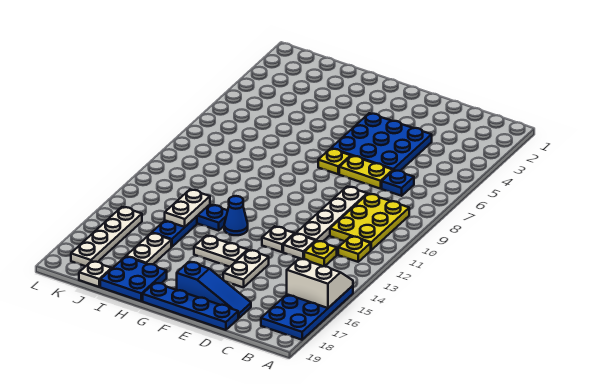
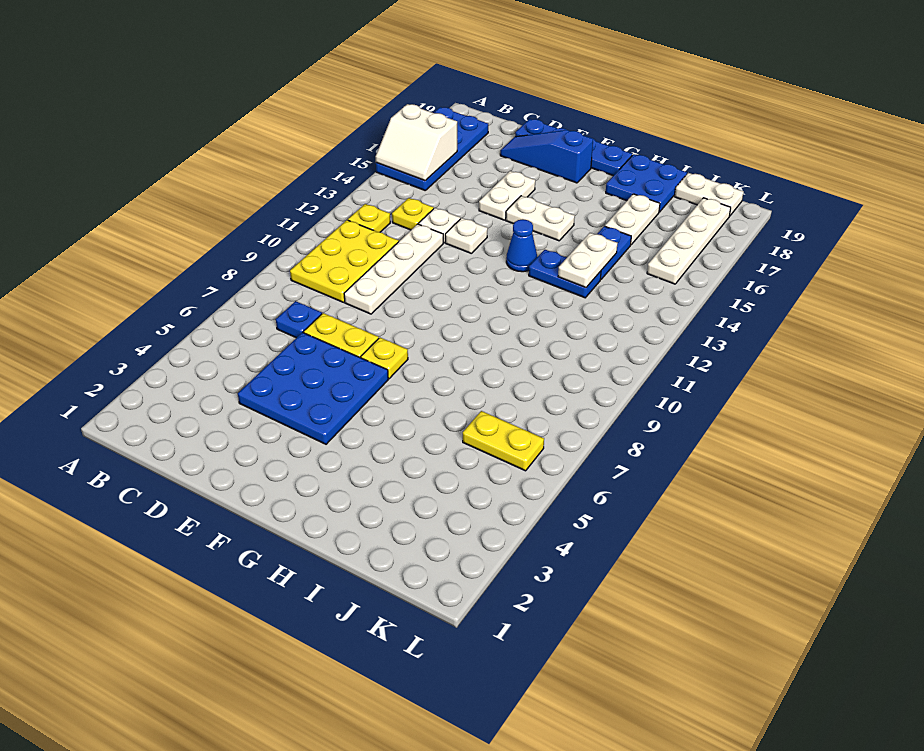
none -> yellow plate J6:K6 level 1
white plate J19 level 1 -> white plate J19:K19 level 1

